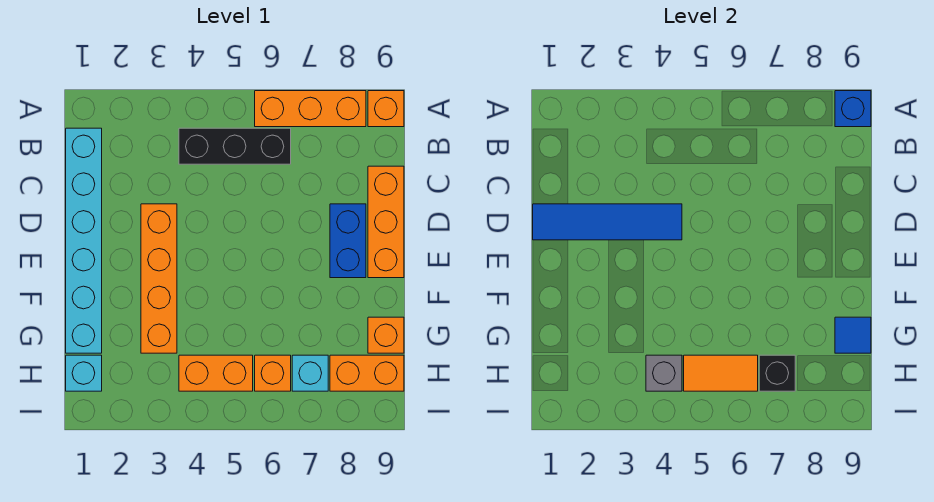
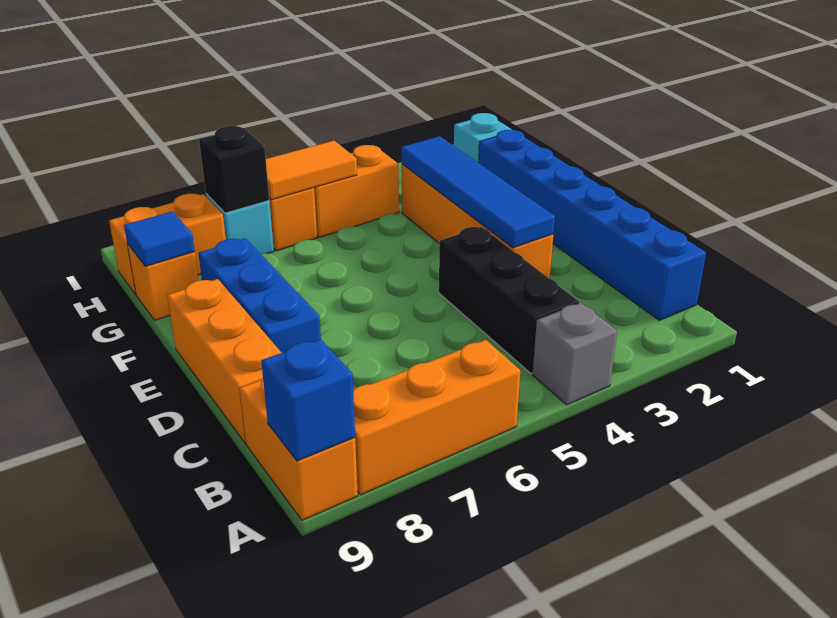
orange brick A9 level 1 -> orange brick A9:B9 level 1
cyan brick B1:G1 level 1 -> blue brick B1:G1 level 1
black brick B4:B6 level 1 -> black brick B4:D4 level 1
blue tile D1:D4 level 2 -> blue tile D3:G3 level 2
blue brick D8:E8 level 1 -> blue brick D8:F8 level 1
grey brick H4 level 2 -> grey brick A4 level 1

